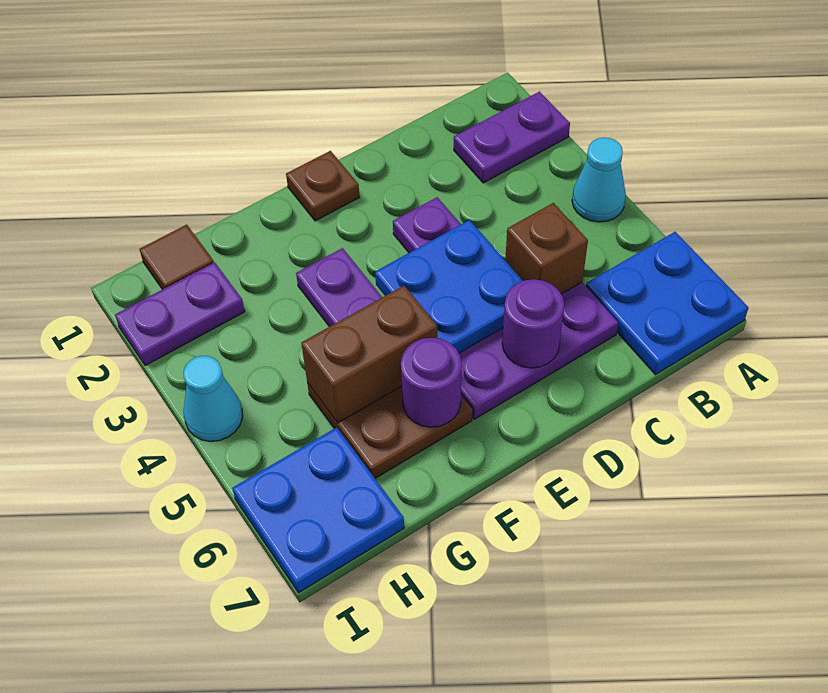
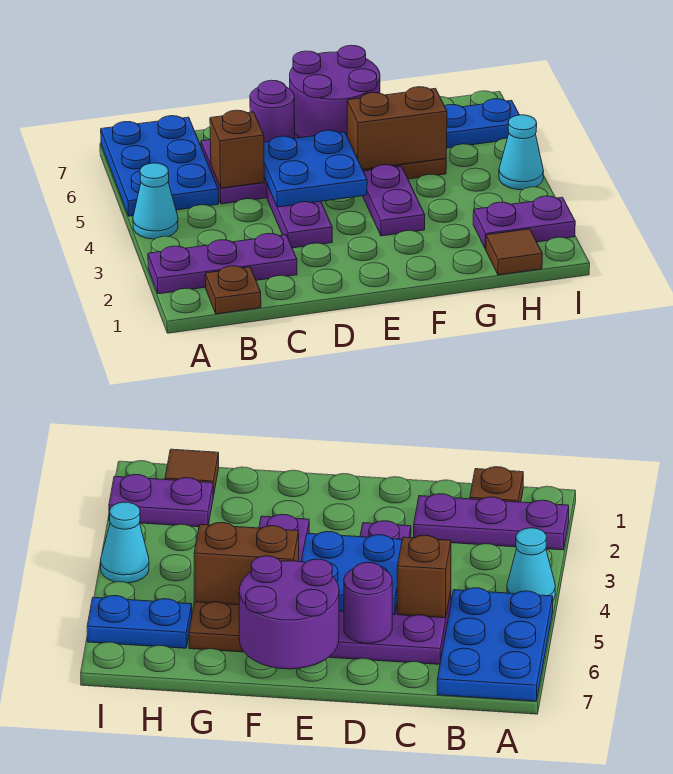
purple plate A2:B2 level 1 -> purple plate A2:C2 level 1
blue plate A6:B7 level 1 -> blue plate A5:B7 level 1
brown plate E1 level 1 -> brown plate B1 level 1
purple round brick F6 level 2 -> purple round brick E6:F7 level 2
blue plate H6:I7 level 1 -> blue plate H6:I6 level 1

